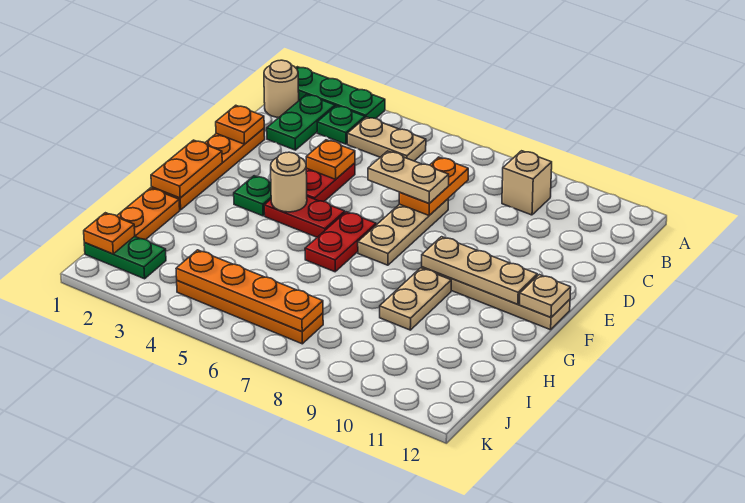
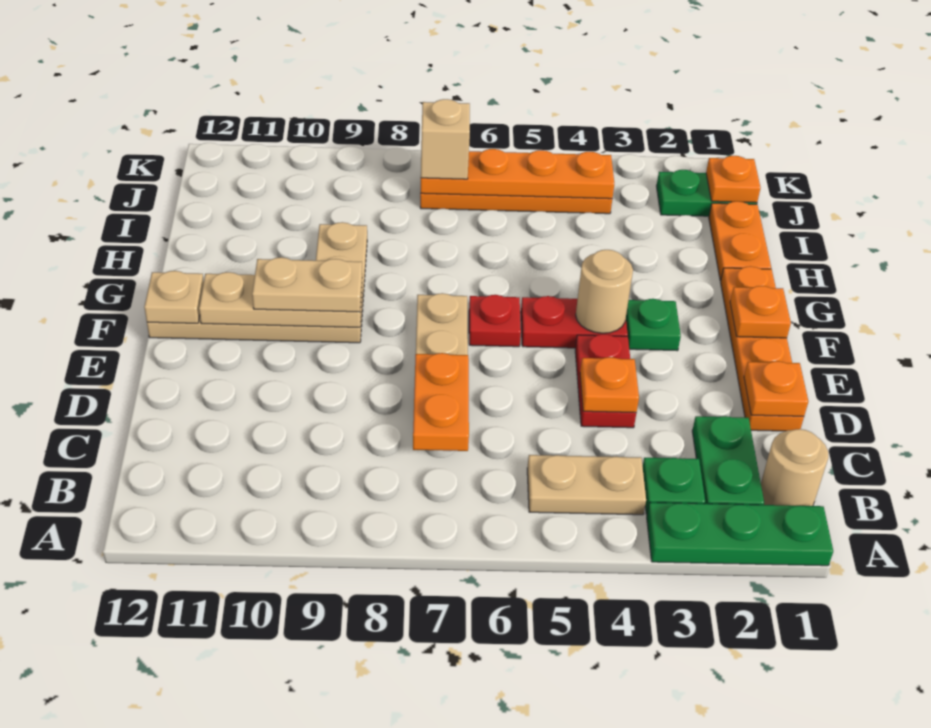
tan brick B9 level 1 -> tan brick J7 level 3
tan plate D6:D7 level 3 -> tan plate F9:F10 level 3
orange plate F1:G1 level 2 -> orange plate F1 level 2
red plate F6:G6 level 1 -> red plate F6 level 1

